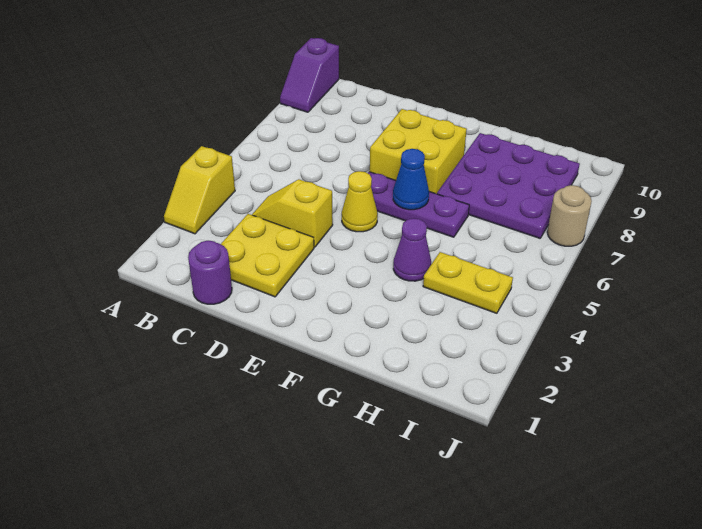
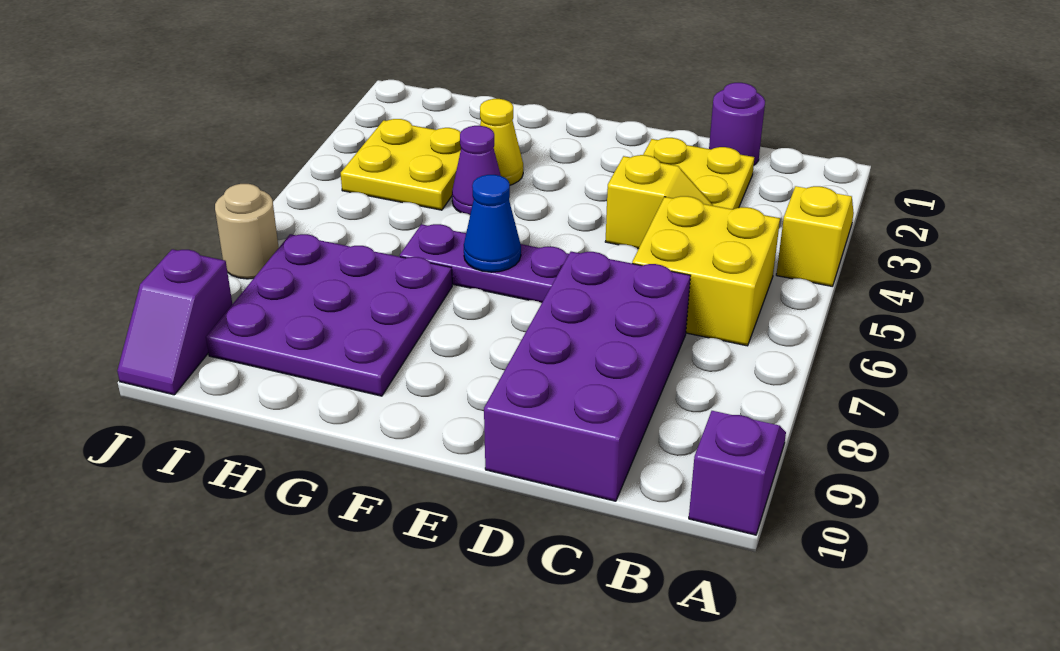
none -> purple brick C7:D10 level 1
yellow cone E5 level 1 -> yellow cone G3 level 1
yellow brick E7:F8 level 1 -> yellow brick B5:C6 level 1
yellow plate H4:I4 level 1 -> yellow plate H3:I4 level 1
none -> purple slope J9:J10 level 1 top 9

